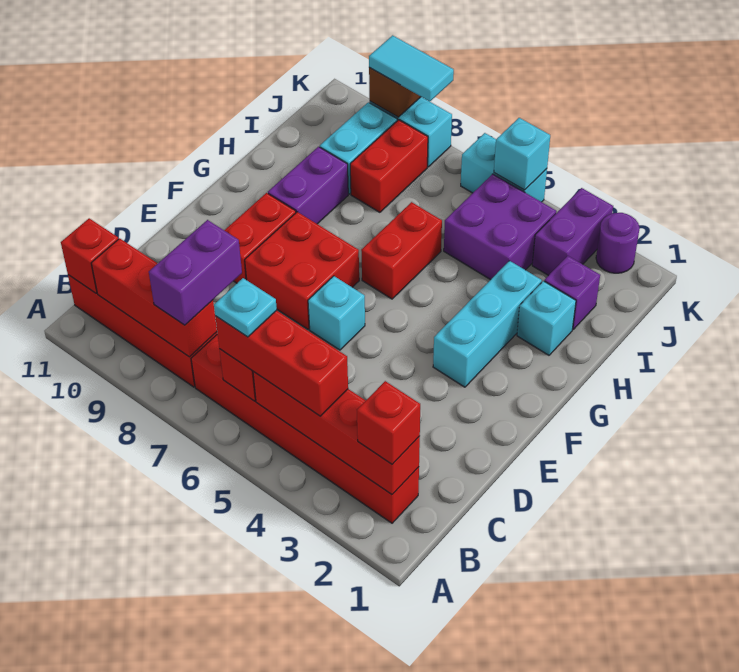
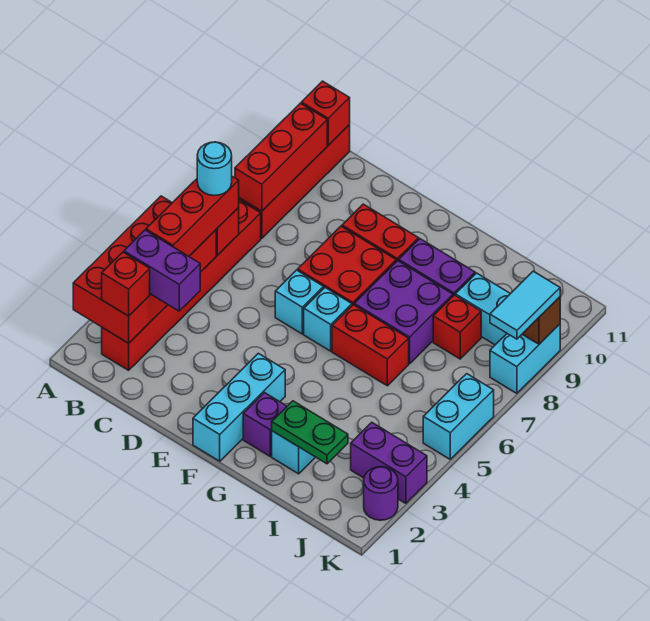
red brick B2:B5 level 2 -> red brick A2:B5 level 2
cyan plate B6 level 4 -> cyan round brick B6 level 4
purple brick B8:C8 level 3 -> purple brick B3:C3 level 3
cyan brick F3:H3 level 1 -> cyan brick F1:F3 level 1
none -> green plate H2:I2 level 2
purple brick I2 level 1 -> purple brick G2 level 1
purple brick I4:J5 level 1 -> purple brick G7:H8 level 1
red brick I8:J8 level 1 -> red brick I8 level 1
cyan brick K5 level 2 -> cyan brick F6 level 1

